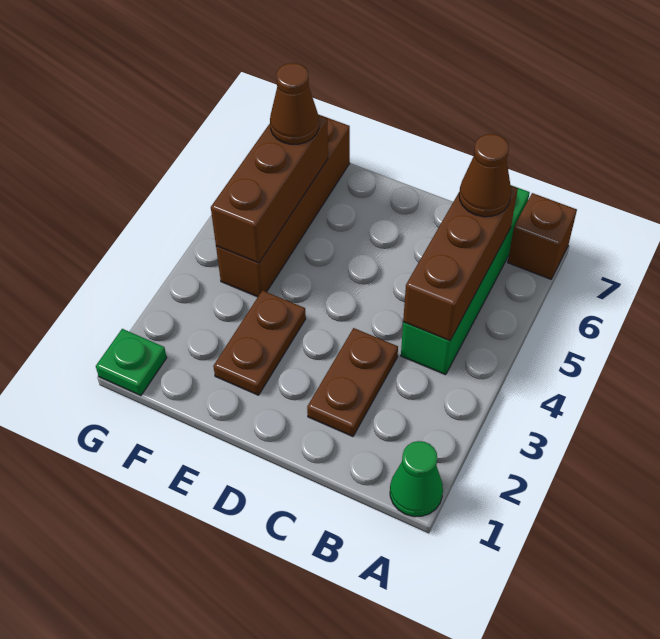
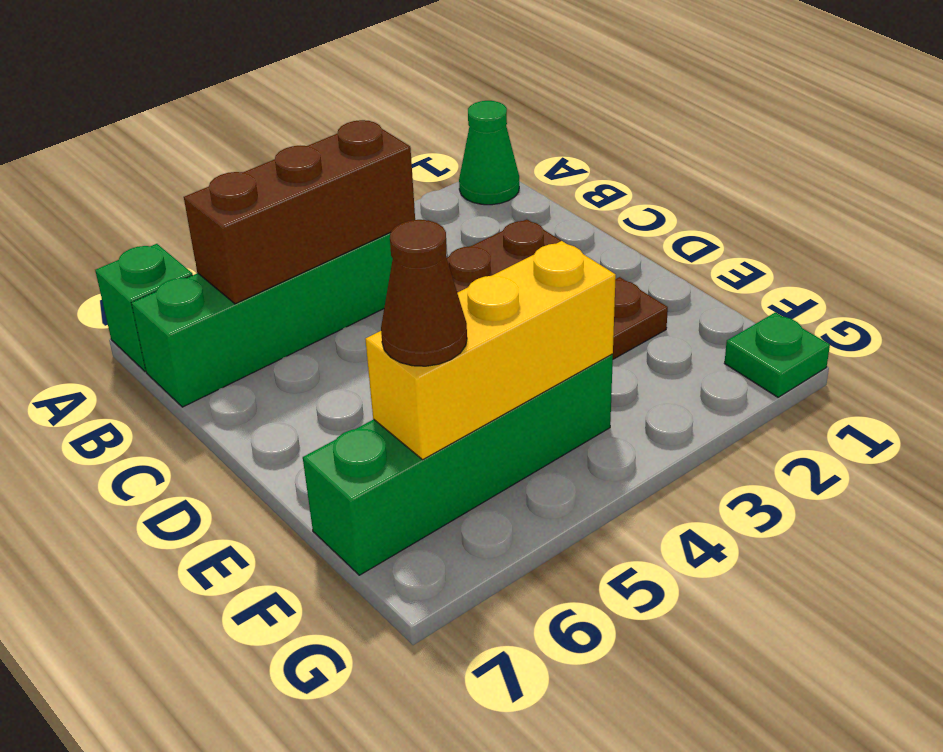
brown brick A7 level 1 -> green brick A7 level 1
brown cone B6 level 3 -> none
brown brick F4:F7 level 1 -> green brick F4:F7 level 1
brown brick F4:F6 level 2 -> yellow brick F4:F6 level 2

